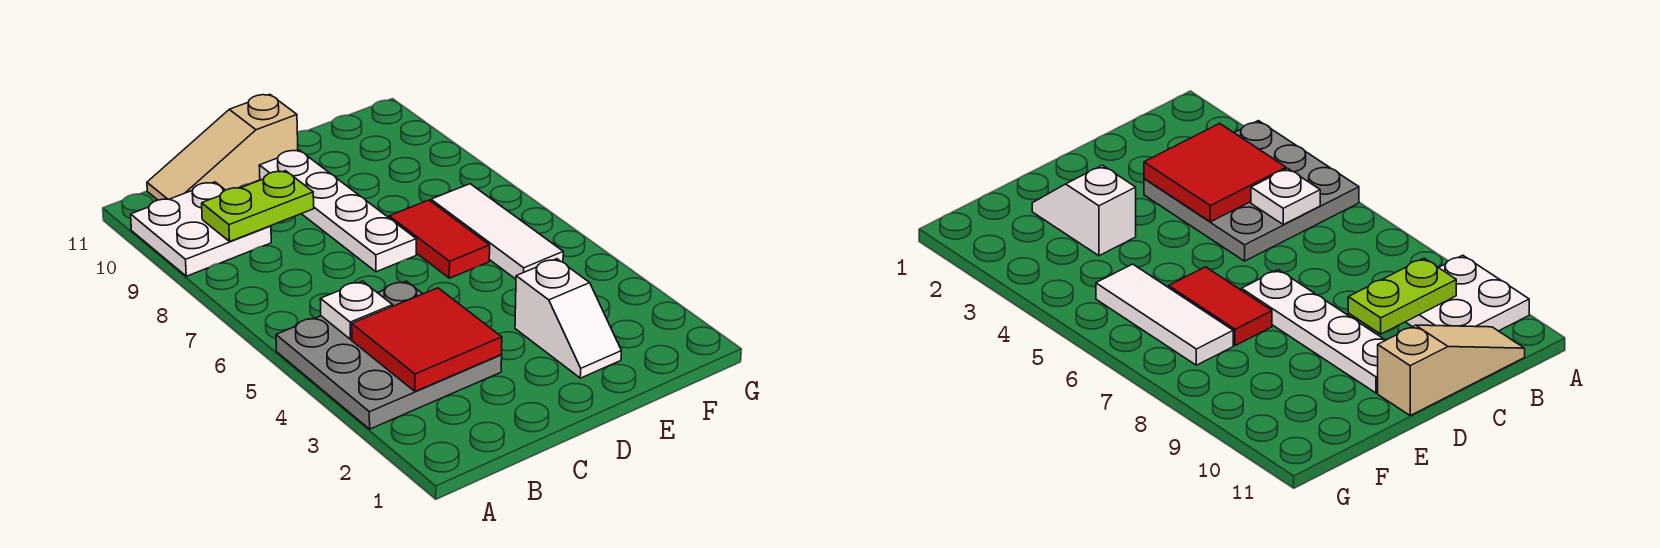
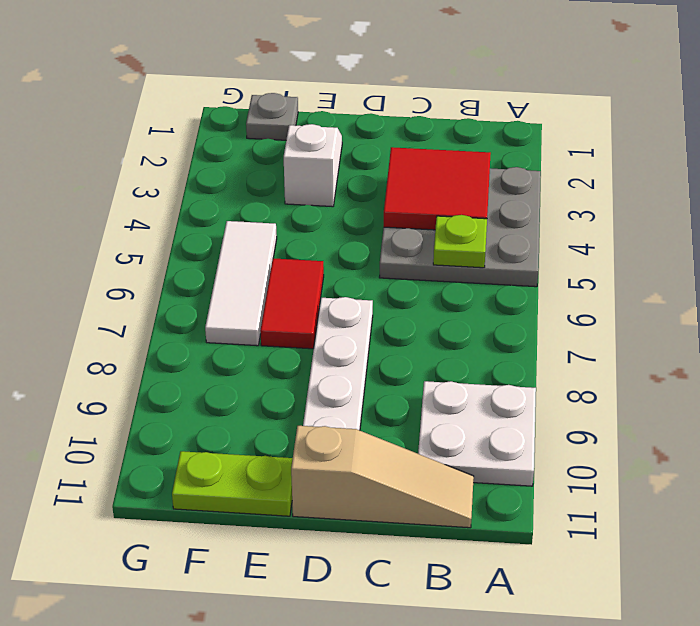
white plate B5 level 2 -> lime plate B5 level 2
lime plate B9:C9 level 2 -> lime plate E11:F11 level 1
none -> grey plate F1 level 1

